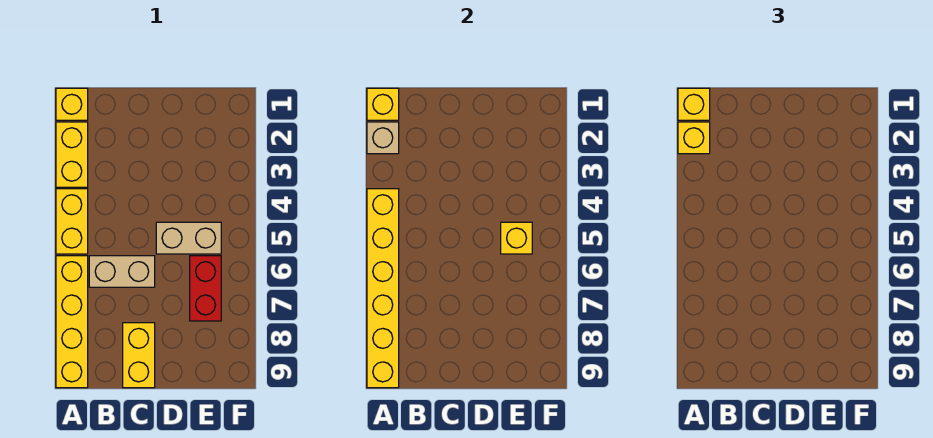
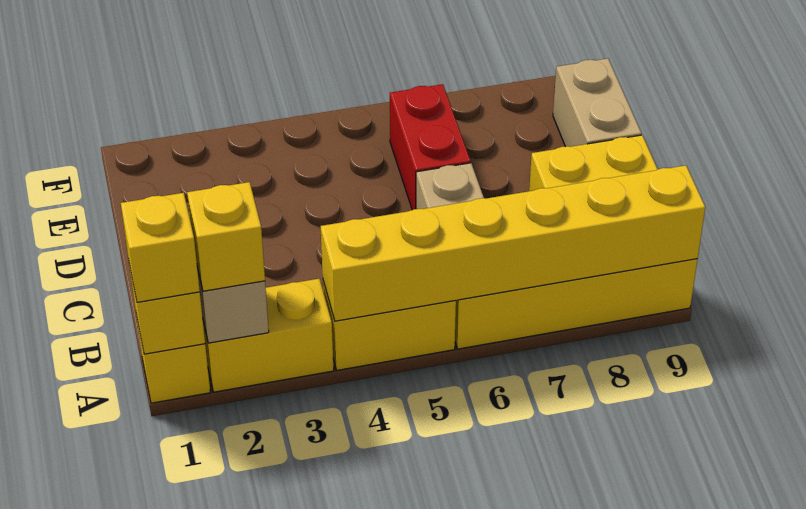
tan brick D5:E5 level 1 -> tan brick D9:E9 level 1
yellow brick E5 level 2 -> none
red brick E6:E7 level 1 -> red brick D6:E6 level 1

